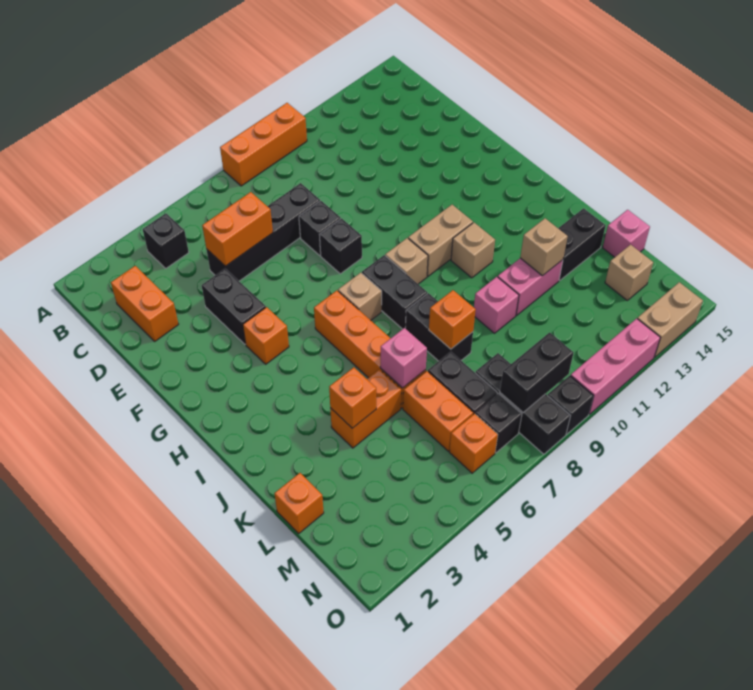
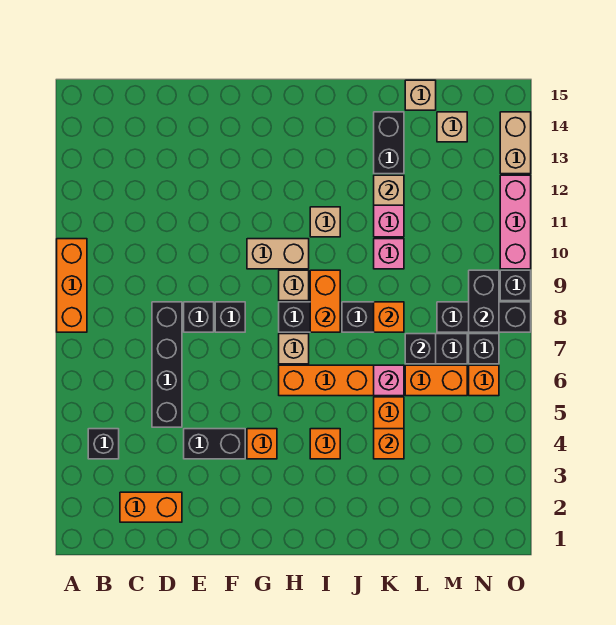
orange brick D5:D6 level 2 -> orange brick I8:I9 level 2
tan brick H10:H11 level 1 -> tan brick G10:H10 level 1
orange brick L1 level 1 -> orange brick I4 level 1
none -> black brick L7 level 2
pink brick L15 level 1 -> tan brick L15 level 1

